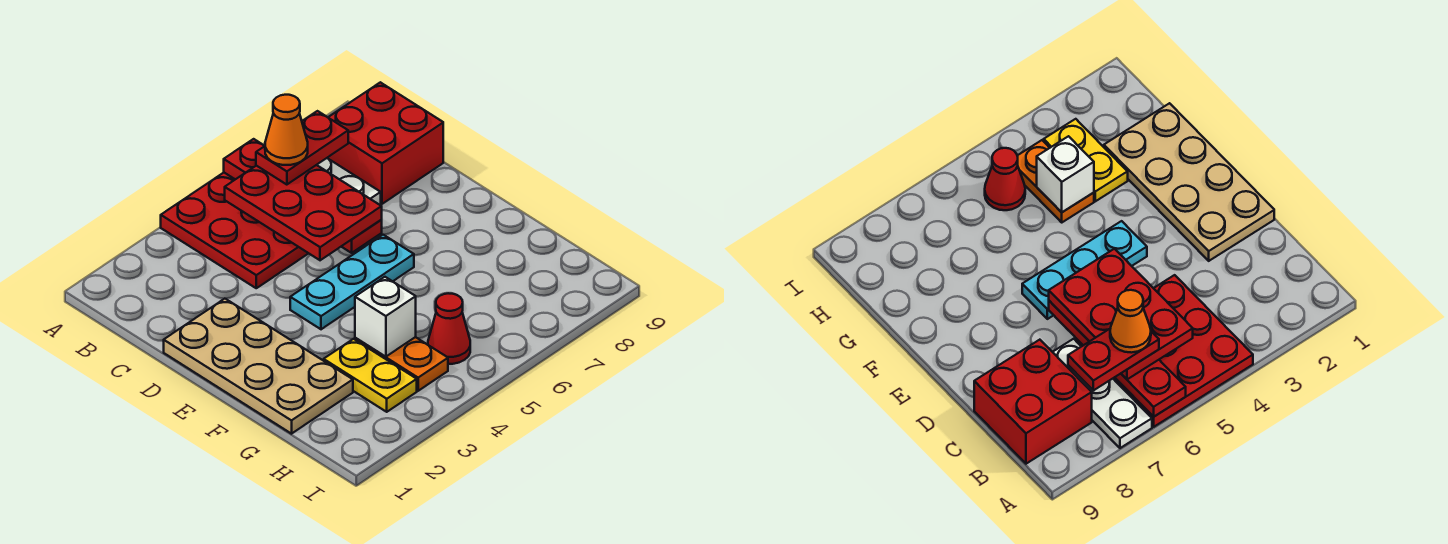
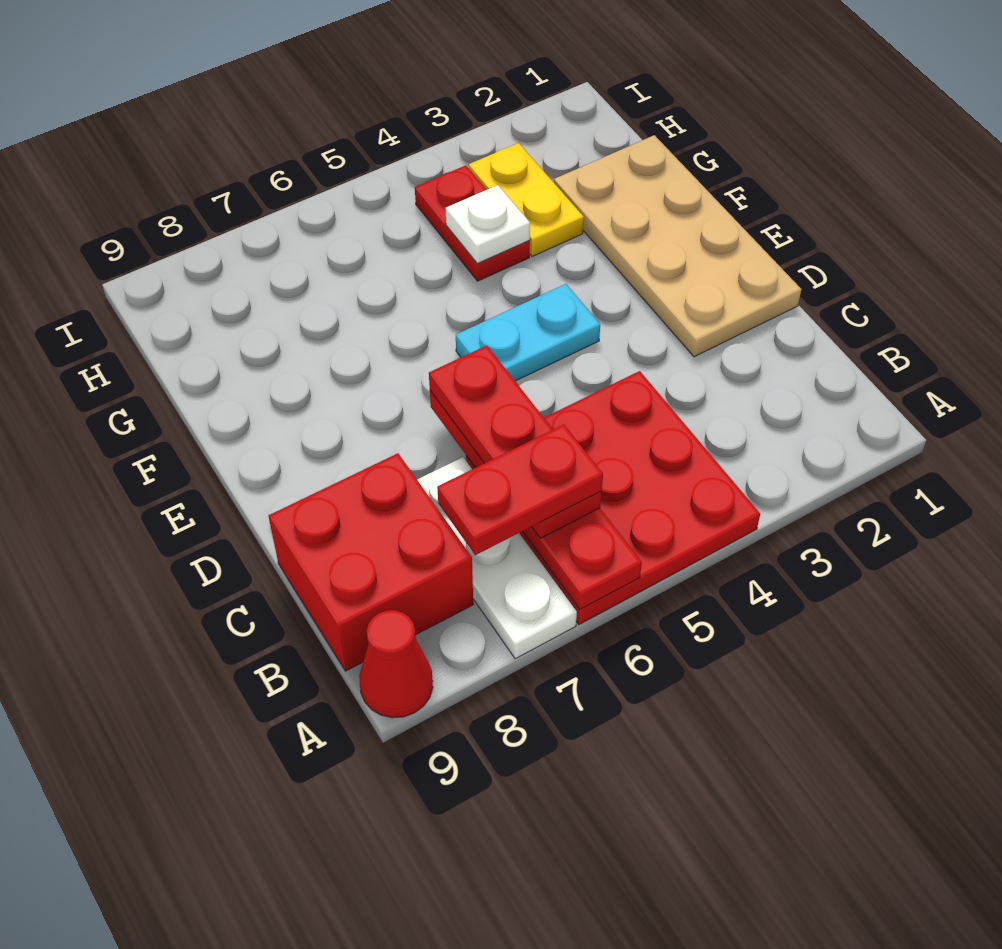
red plate B5:D6 level 3 -> red plate B6:D6 level 3
orange cone B6 level 5 -> none
cyan plate E4:E6 level 1 -> cyan plate E4:E5 level 1
orange plate G4:H4 level 1 -> red plate G4:H4 level 1
white brick G4 level 2 -> white plate G4 level 2
red cone H5 level 1 -> red cone A9 level 1

